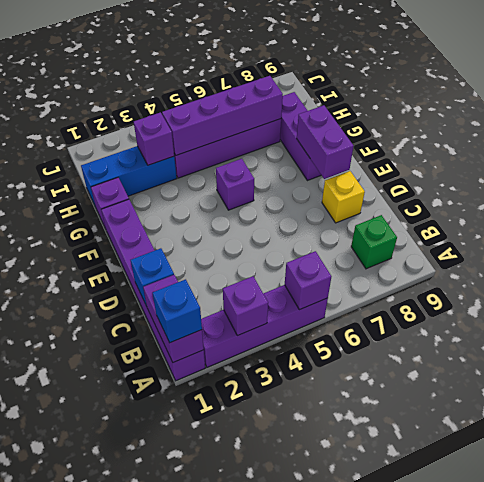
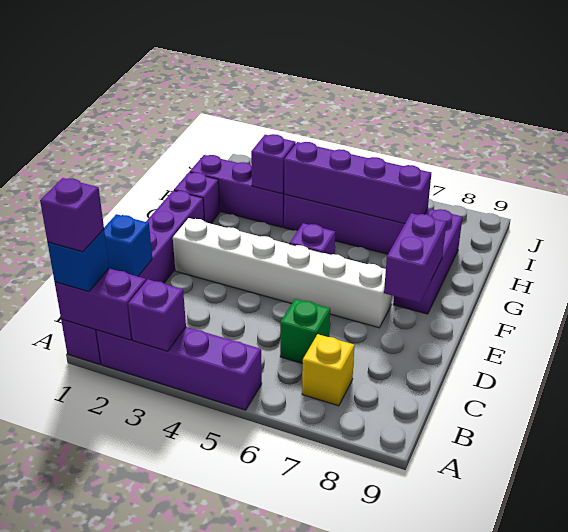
purple brick A1:B1 level 2 -> purple brick A1:A2 level 2
purple brick A5 level 2 -> purple brick A1 level 4
green brick B8 level 1 -> green brick C6 level 1
yellow brick D8 level 1 -> yellow brick B7 level 1
none -> white brick E2:E7 level 1
blue brick H1:H3 level 1 -> purple brick H1:H3 level 1

